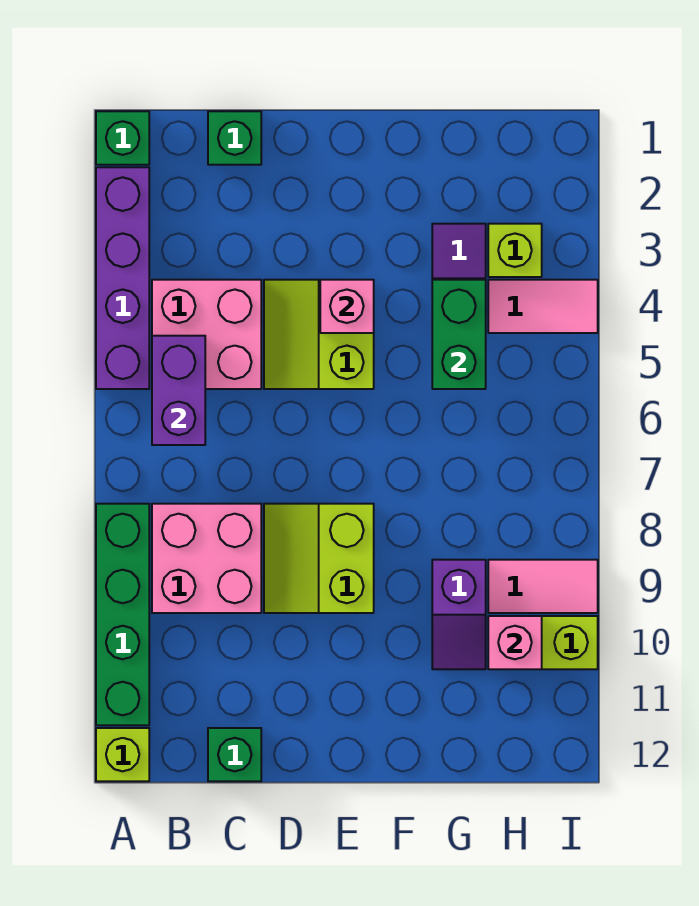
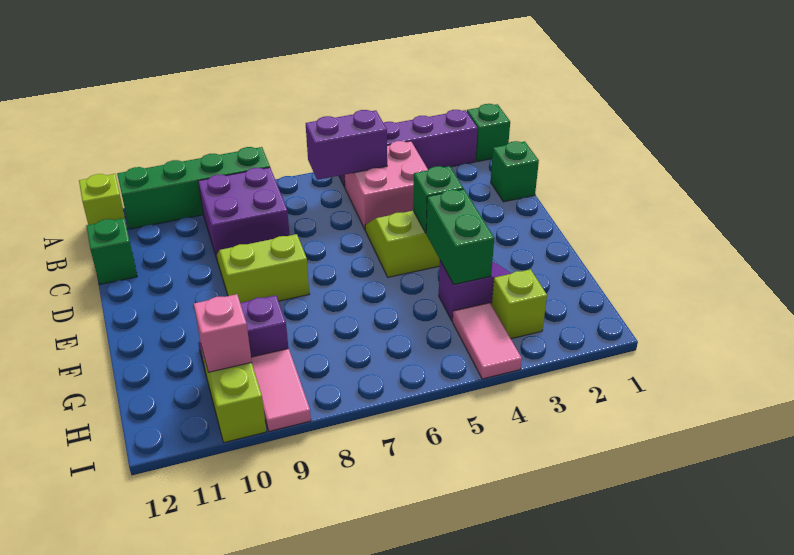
pink brick B8:C9 level 1 -> purple brick B8:C9 level 1
pink brick E4 level 2 -> green brick E4 level 2
green brick G4:G5 level 2 -> green brick F4:G4 level 2

